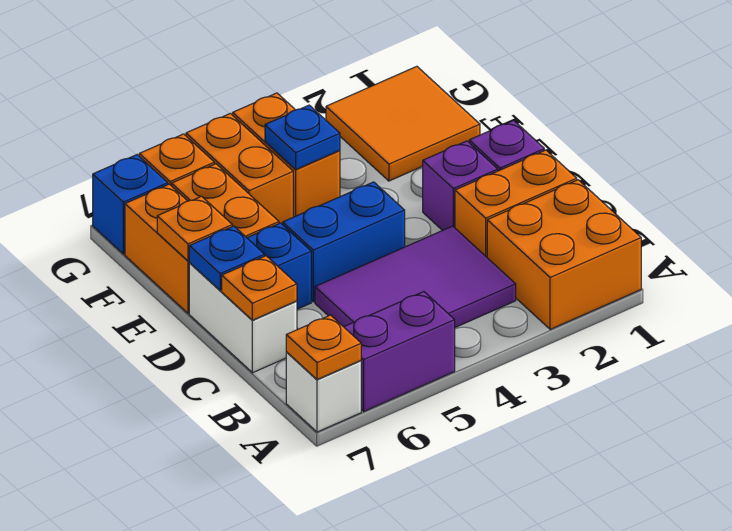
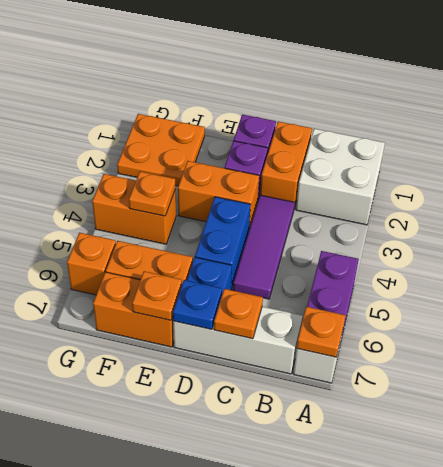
orange brick A1:B2 level 1 -> white brick A1:B2 level 1
purple tile B3:C5 level 1 -> purple tile C3:C5 level 1
white brick C7:D7 level 1 -> white brick B7:D7 level 1
orange tile F1:G2 level 1 -> orange plate F1:G2 level 1
blue plate F4 level 2 -> orange plate F4 level 2
orange brick F5:G5 level 1 -> orange brick D3:E3 level 1
blue brick G7 level 1 -> none

